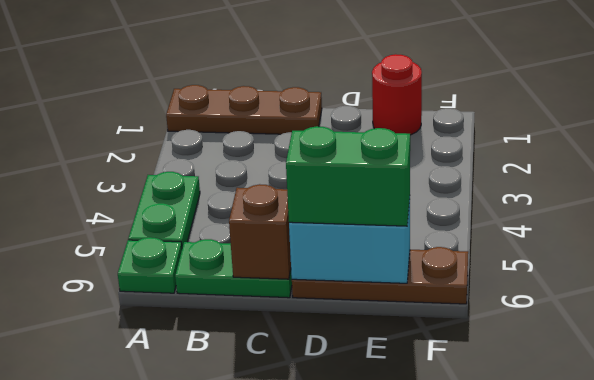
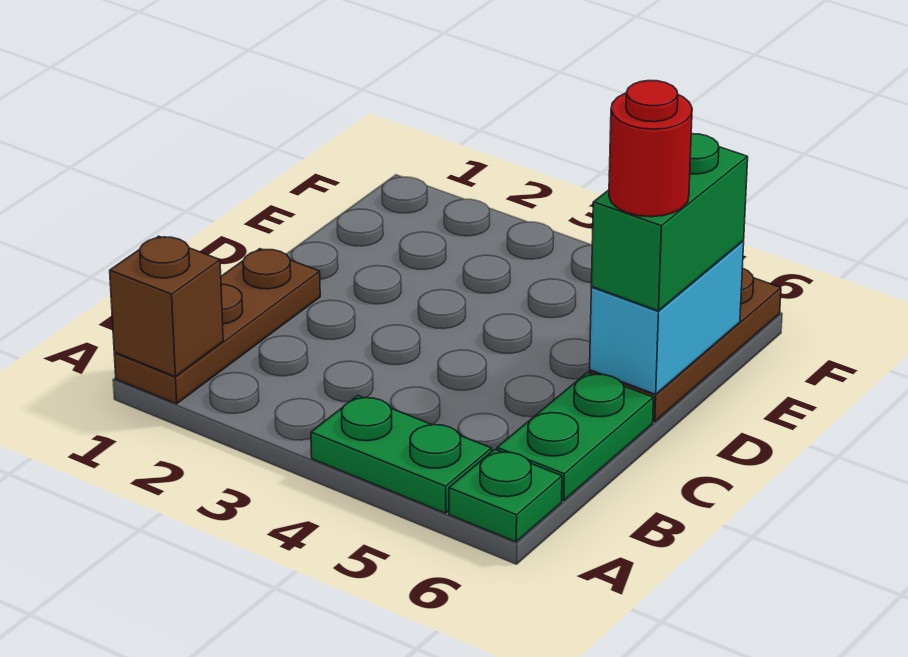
brown brick C6 level 2 -> brown brick A1 level 2
red round brick E1 level 1 -> red round brick D6 level 4

